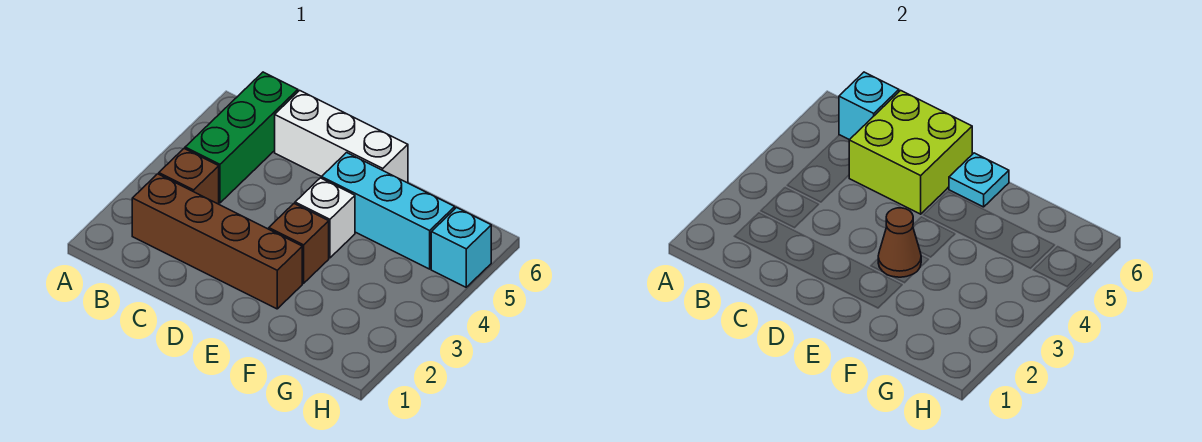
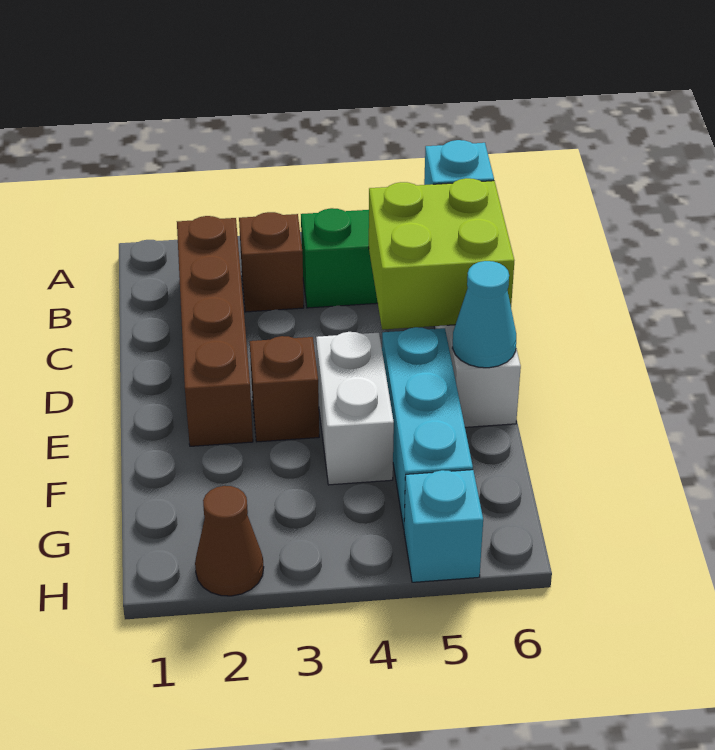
brown cone E3 level 2 -> brown cone H2 level 1
white brick E4 level 1 -> white brick E4:F4 level 1
cyan plate E6 level 2 -> cyan cone E6 level 2

